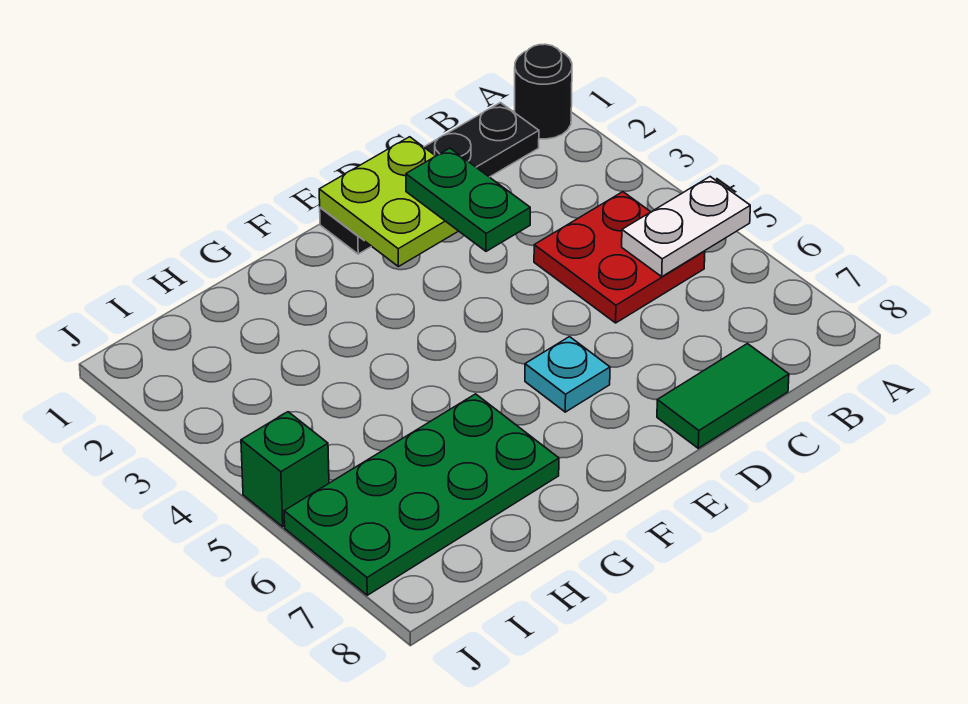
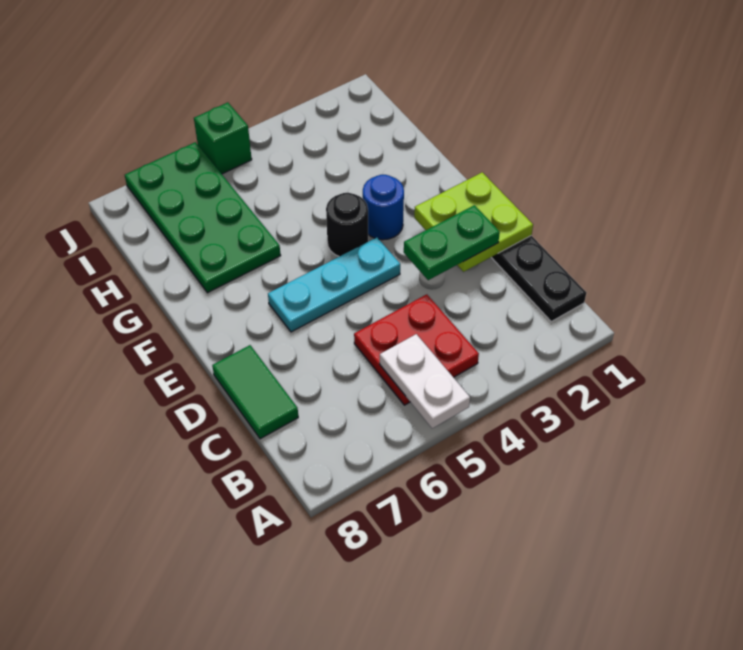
black round brick A1 level 1 -> black round brick F4 level 1
cyan plate E6 level 1 -> cyan plate E4:E6 level 1
none -> blue round brick F3 level 1

